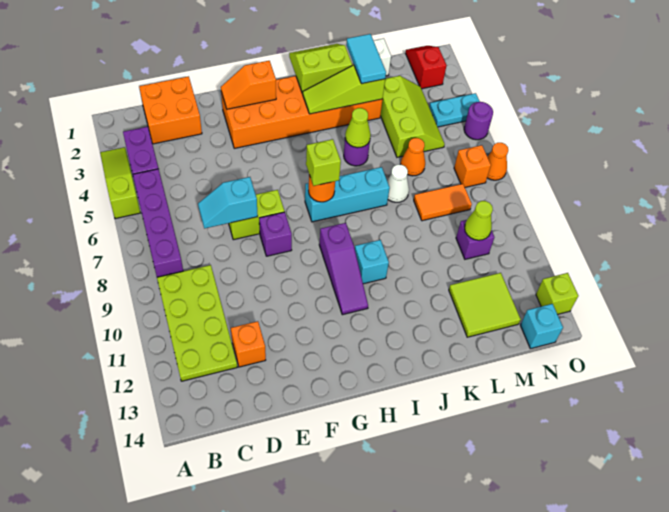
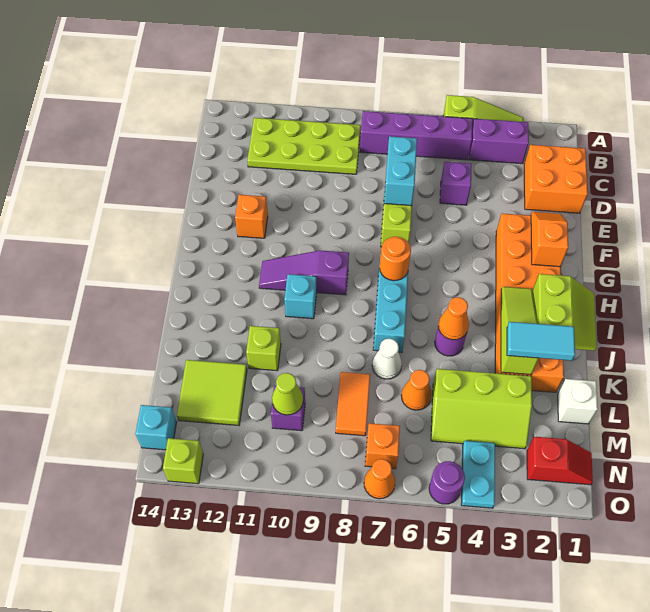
cyan slope D7:E7 level 2 top E -> cyan brick D7:E7 level 2
orange brick D12 level 1 -> orange brick F12 level 1
purple brick F8 level 1 -> purple brick D5 level 1
lime brick H7 level 3 -> lime brick K11 level 1
lime cone J5 level 2 -> orange cone J5 level 2

